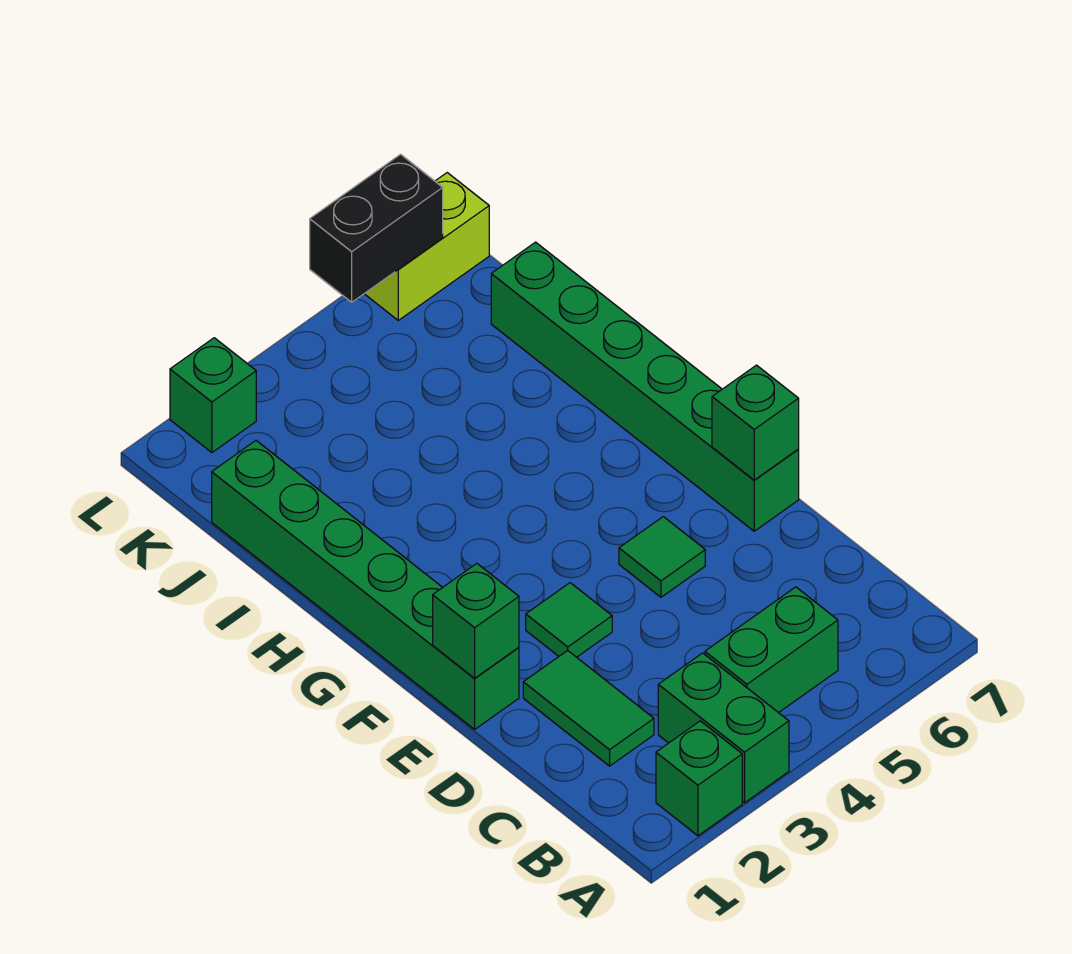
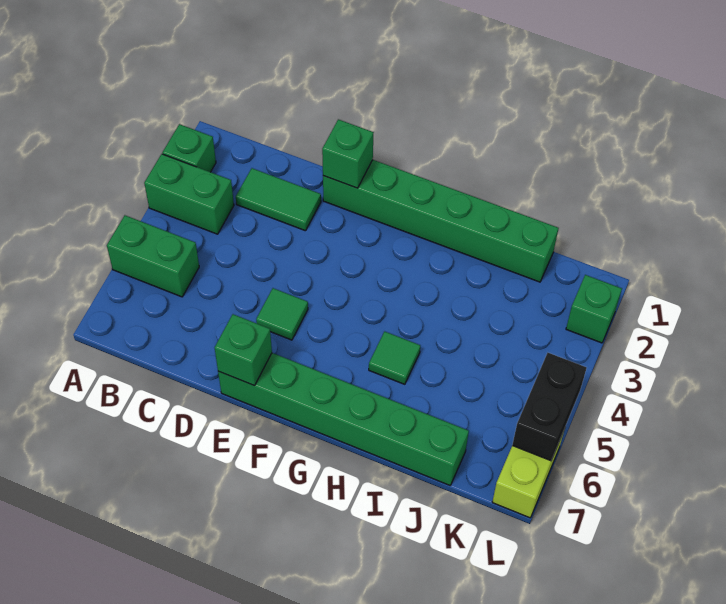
green brick B4:B5 level 1 -> green brick A5:B5 level 1
green tile E3 level 1 -> green tile H5 level 1

